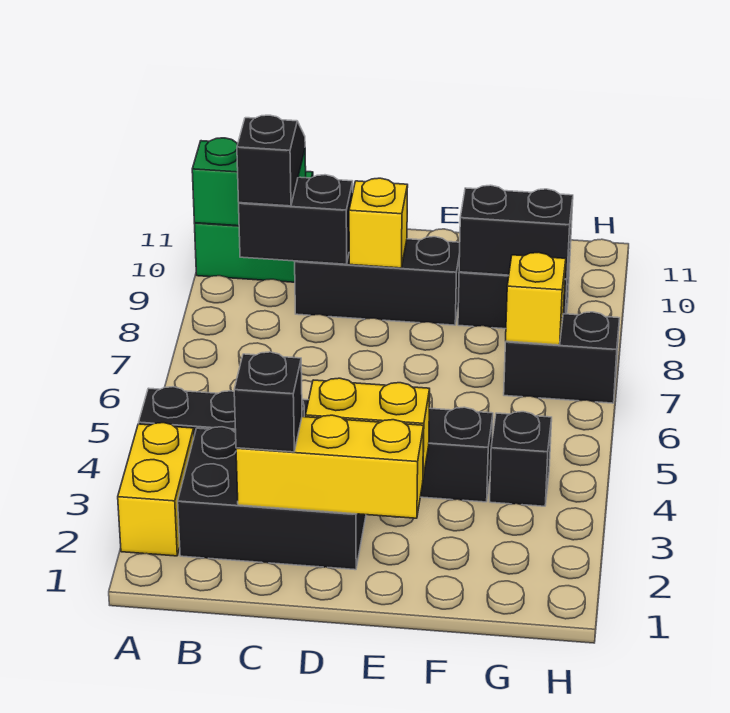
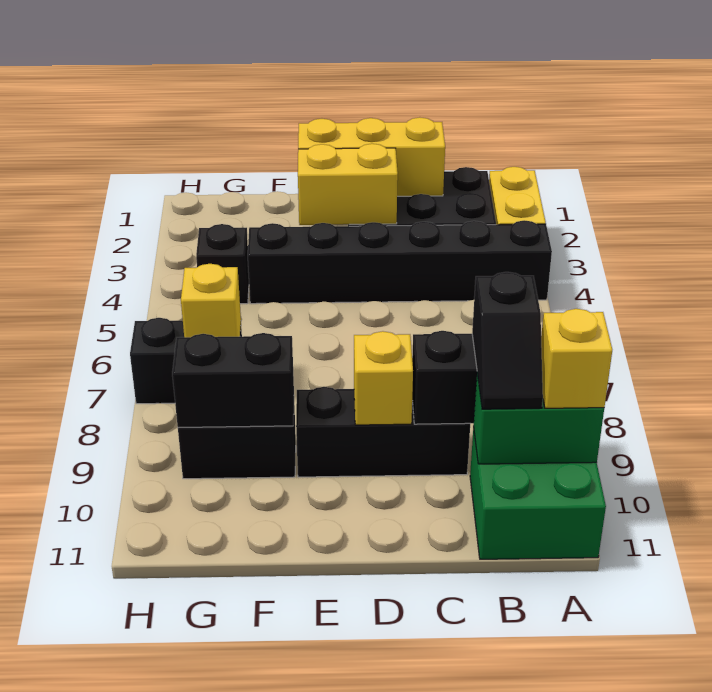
none -> yellow brick A10 level 3
black brick C2 level 3 -> none

